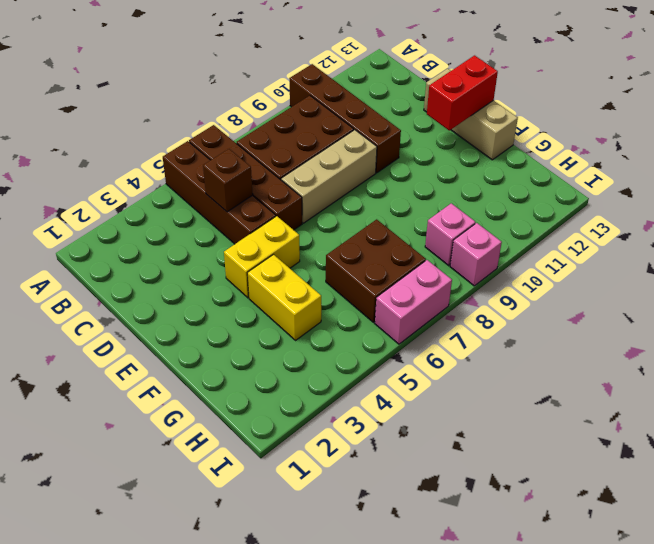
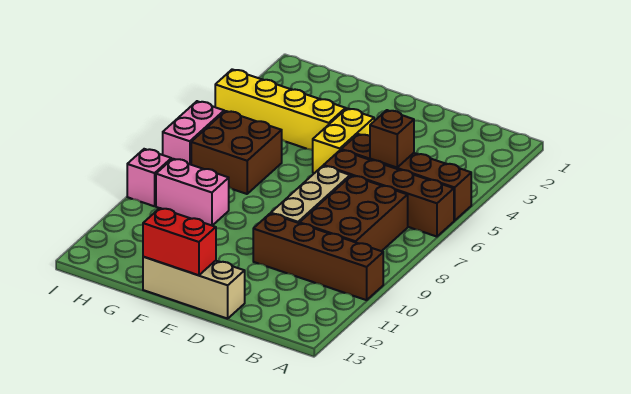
red brick E12:E13 level 2 -> red brick E13:F13 level 2
yellow brick F4:G4 level 1 -> yellow brick F4:I4 level 1
pink brick H9 level 1 -> pink brick G9:H9 level 1

